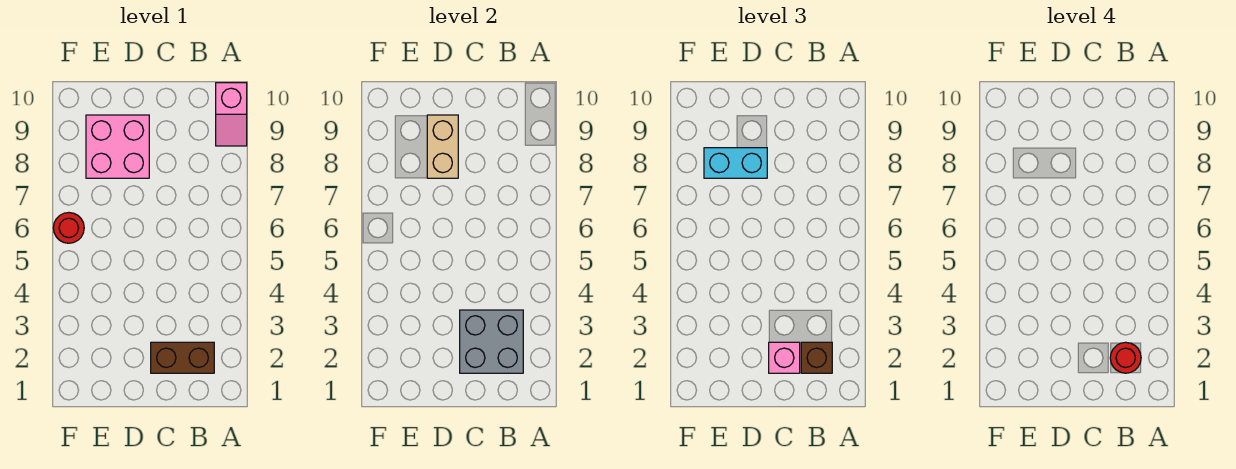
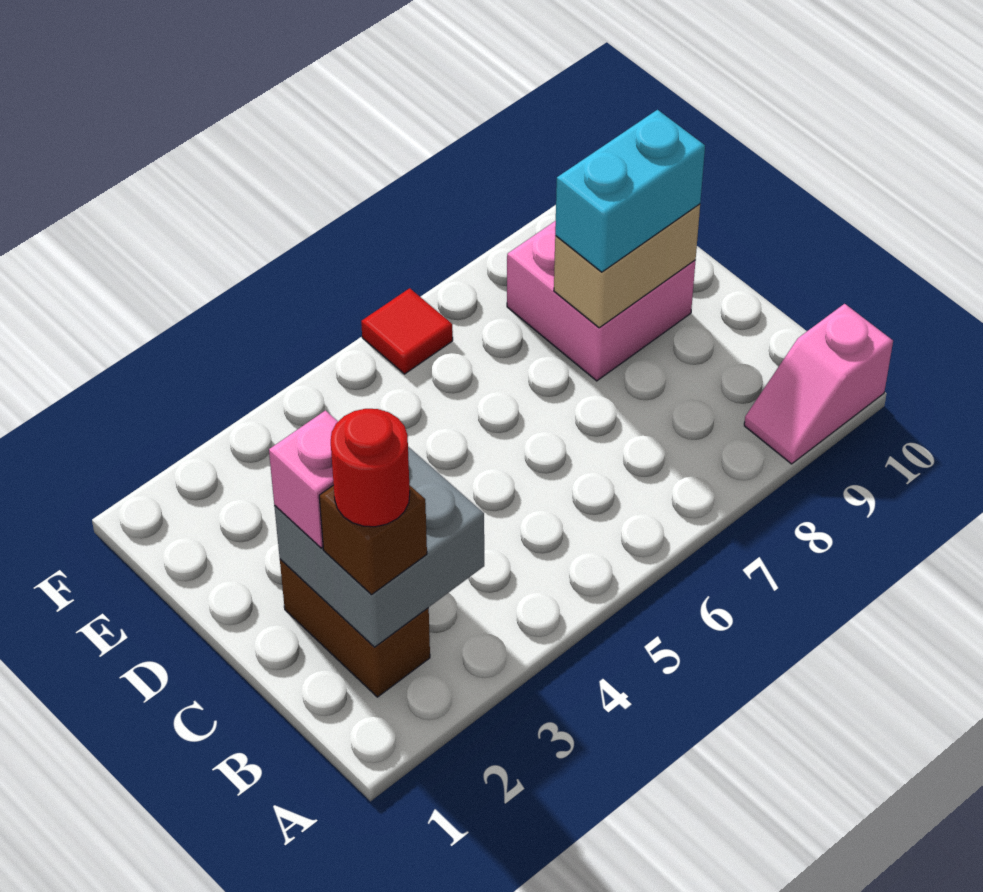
cyan brick D8:E8 level 3 -> cyan brick D8:D9 level 3
red round brick F6 level 1 -> red tile F6 level 1

